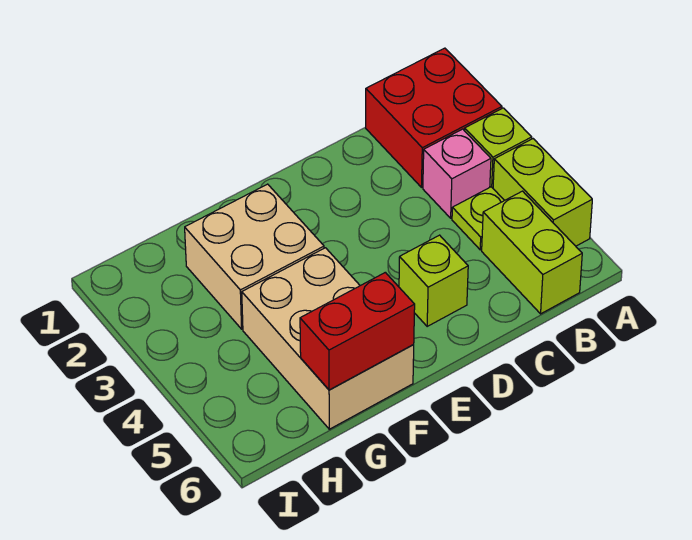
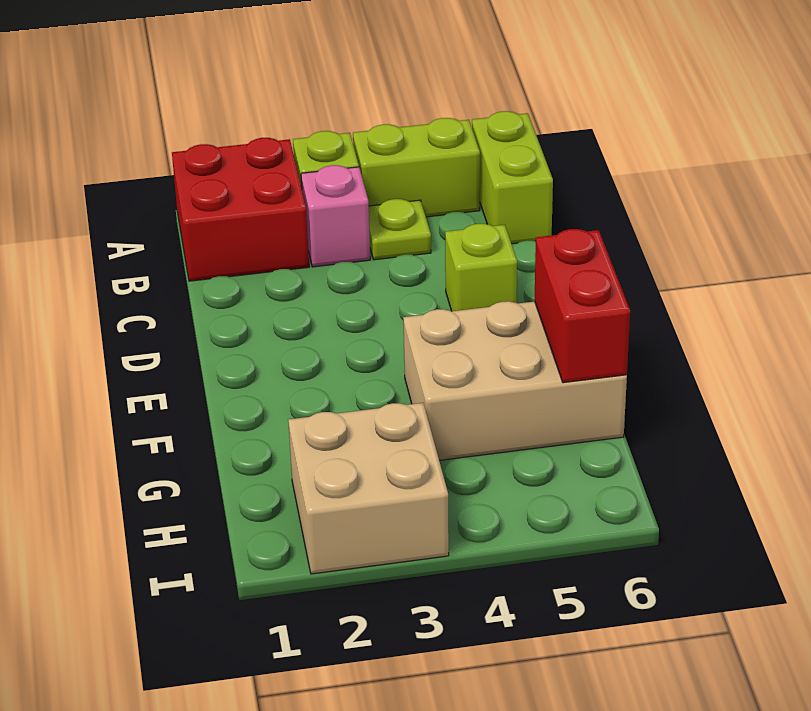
lime brick B5:B6 level 1 -> lime brick A6:B6 level 1
tan brick F2:G3 level 1 -> tan brick H2:I3 level 1

